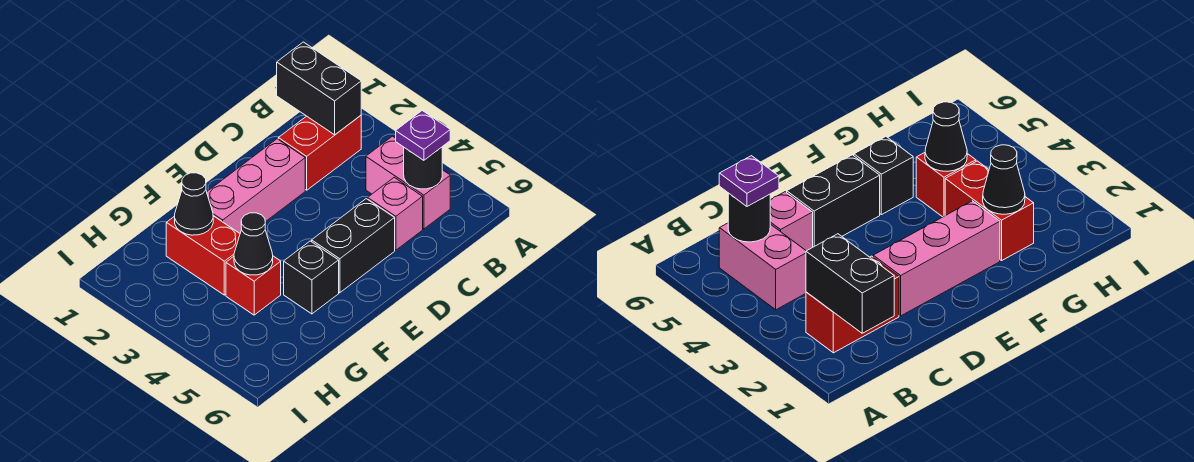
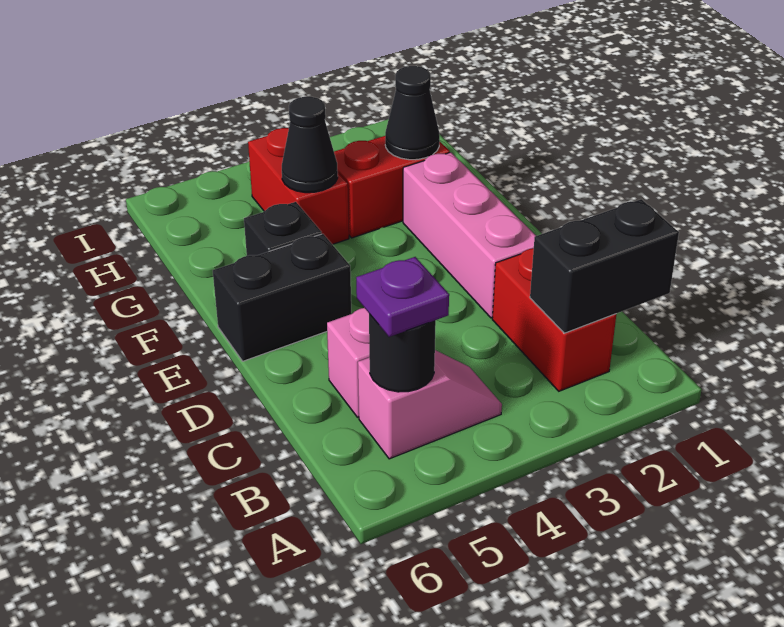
pink brick B4:B5 level 1 -> pink slope B4:B5 level 1 top 5
black brick D5:E5 level 1 -> black brick E5:E6 level 1
red brick G4 level 1 -> red brick G4:H4 level 1

